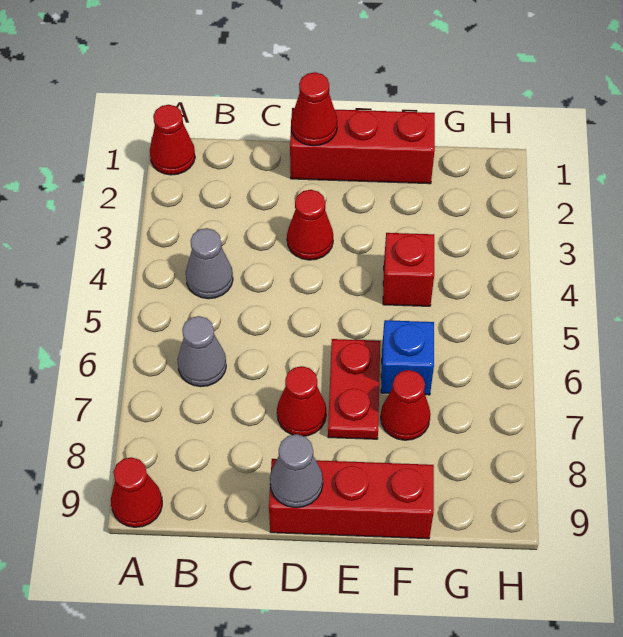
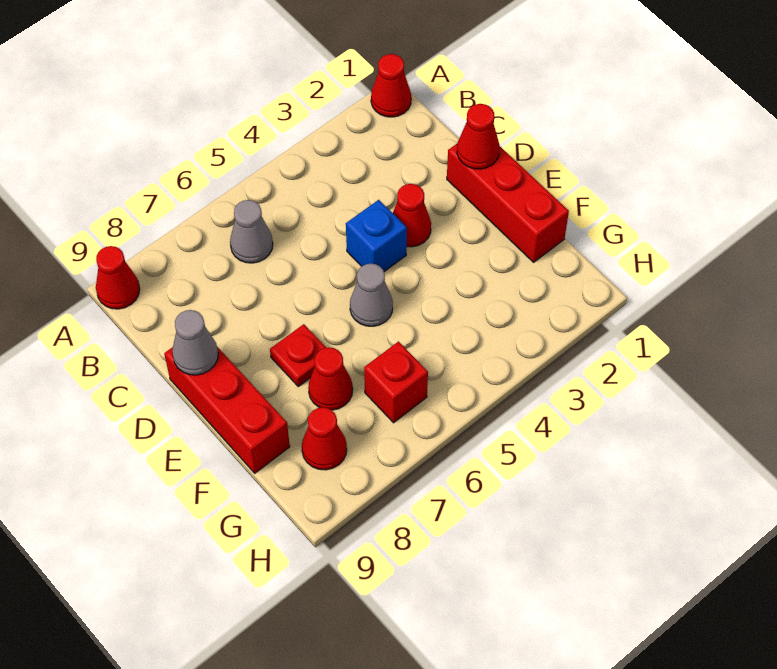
grey cone B4 level 1 -> grey cone E5 level 1
red cone D7 level 1 -> red cone G8 level 1
red plate E6:E7 level 1 -> red plate E7 level 1
red brick F4 level 1 -> red brick G6 level 1
blue brick F6 level 1 -> blue brick D4 level 1

